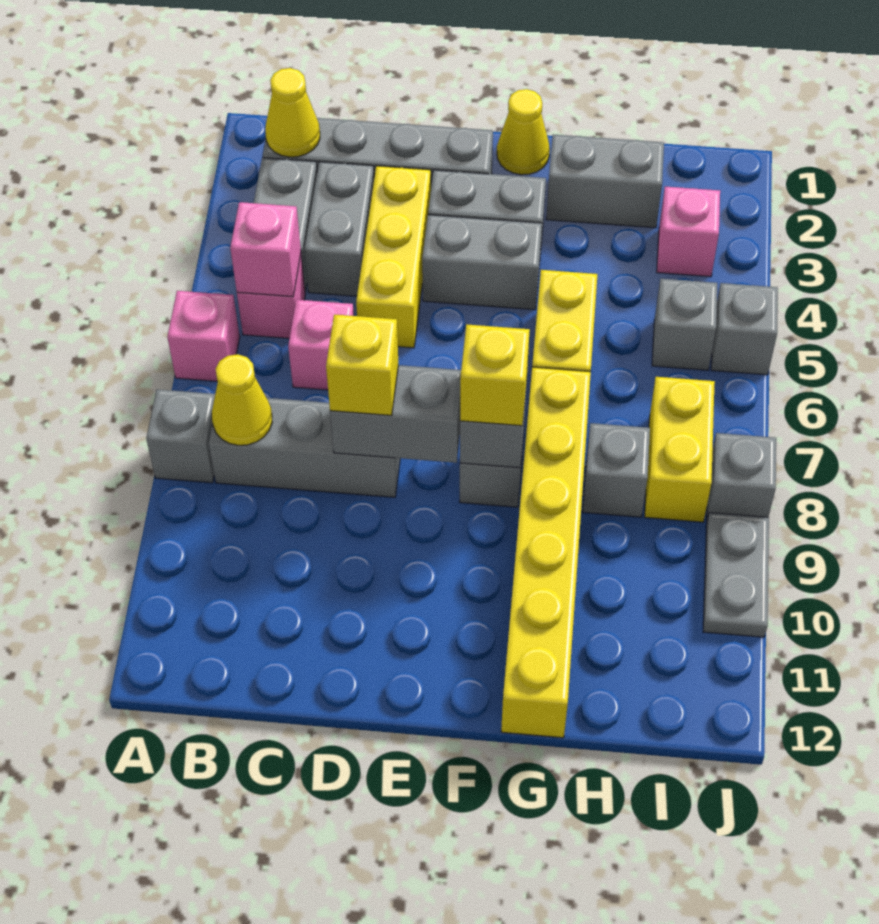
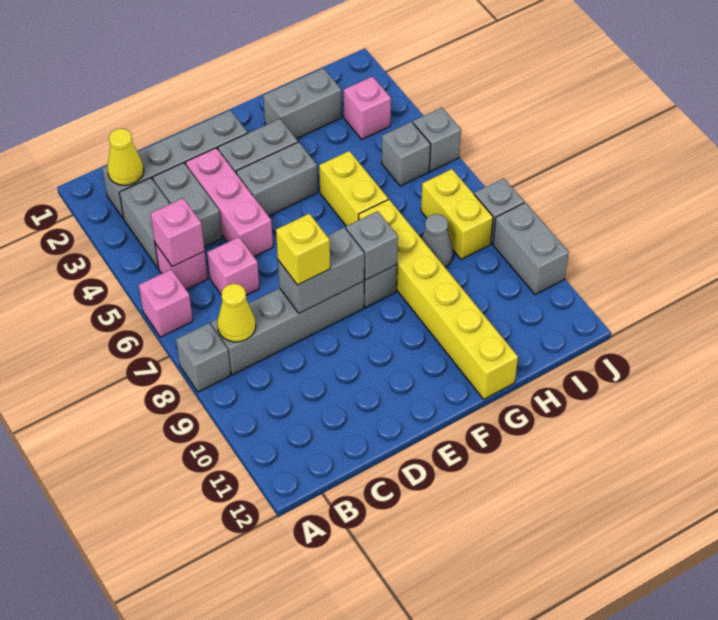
grey brick B8:D8 level 1 -> grey brick B8:E8 level 1
yellow brick D3:D5 level 1 -> pink brick D3:D5 level 1
yellow cone F1 level 1 -> none
yellow brick F8 level 3 -> none
grey brick H8 level 1 -> grey cone H8 level 1
grey plate J9:J10 level 1 -> grey brick J9:J10 level 1

